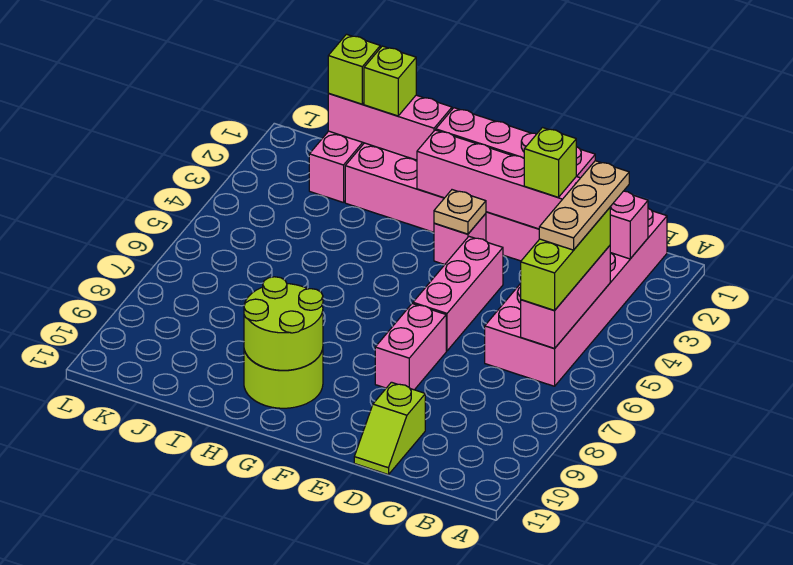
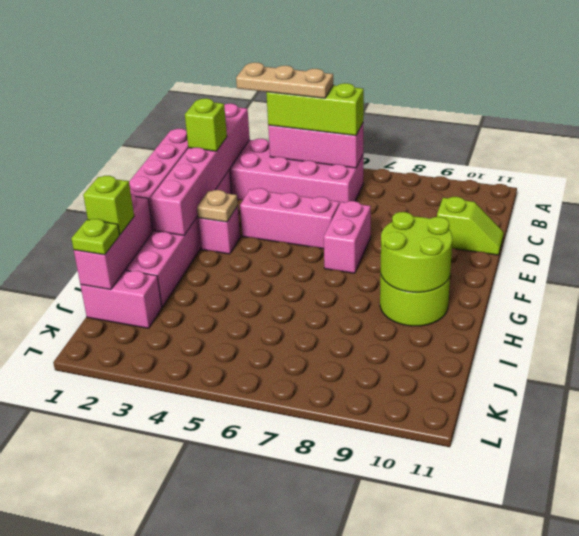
pink brick E7:E8 level 1 -> pink brick E7:F7 level 1
lime brick J1 level 3 -> lime plate J1 level 3

